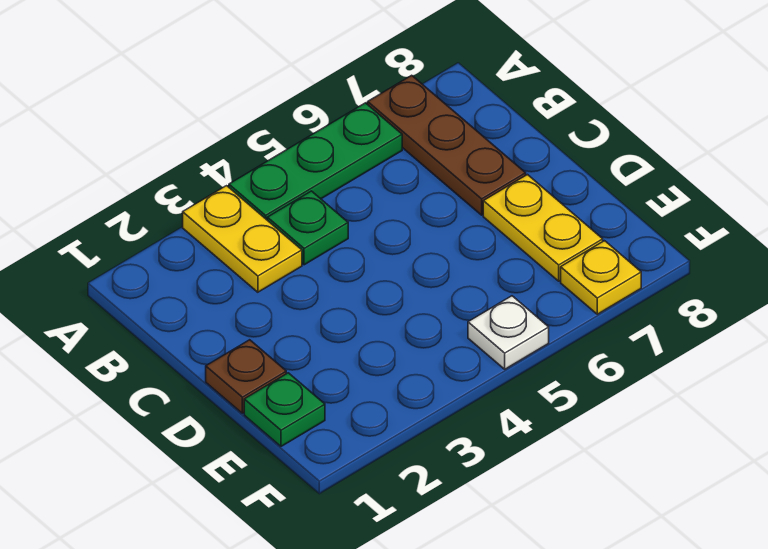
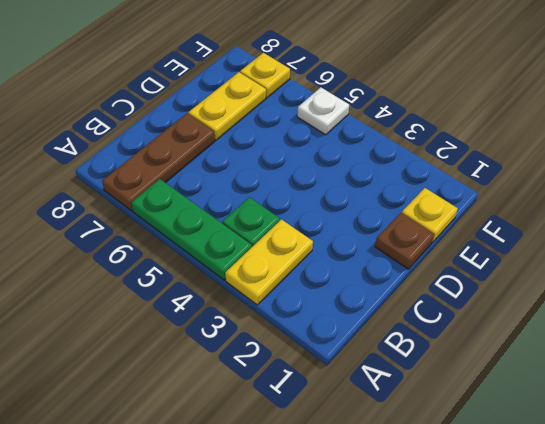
green plate E1 level 1 -> yellow plate E1 level 1

